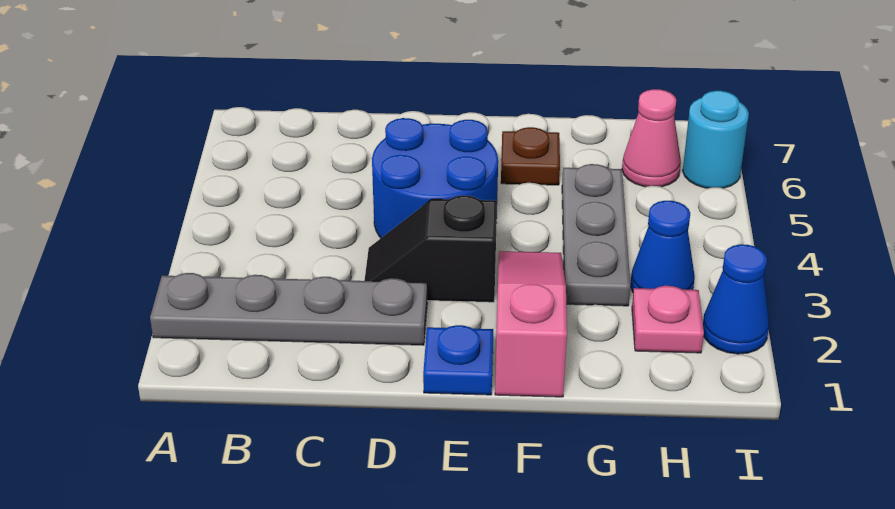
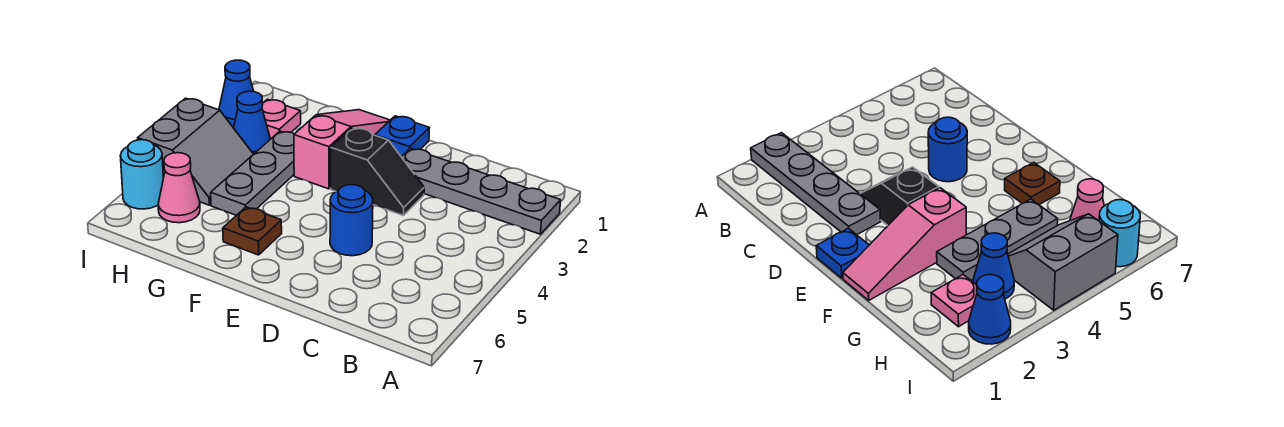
blue round brick D4:E5 level 1 -> blue round brick D5 level 1
pink slope F1:F3 level 1 top 1 -> pink slope F1:F3 level 1 top 3
none -> grey slope H4:I5 level 1 top I

